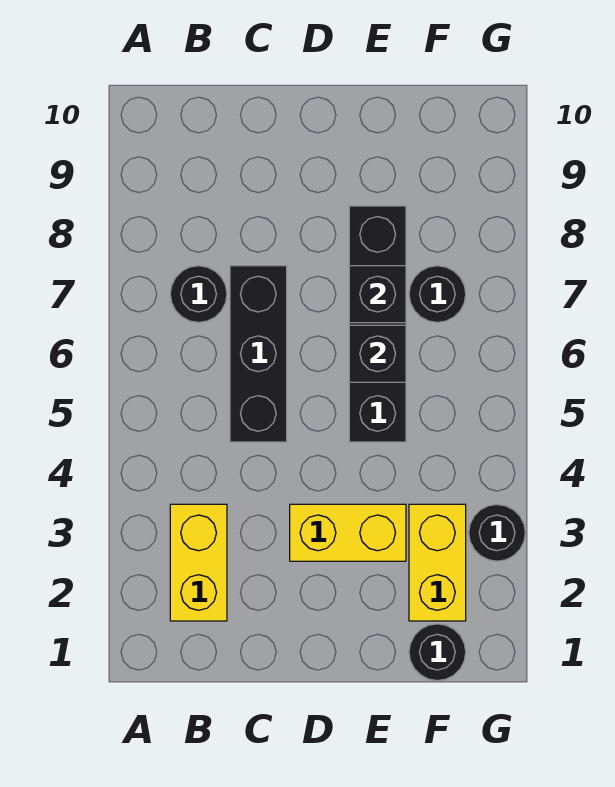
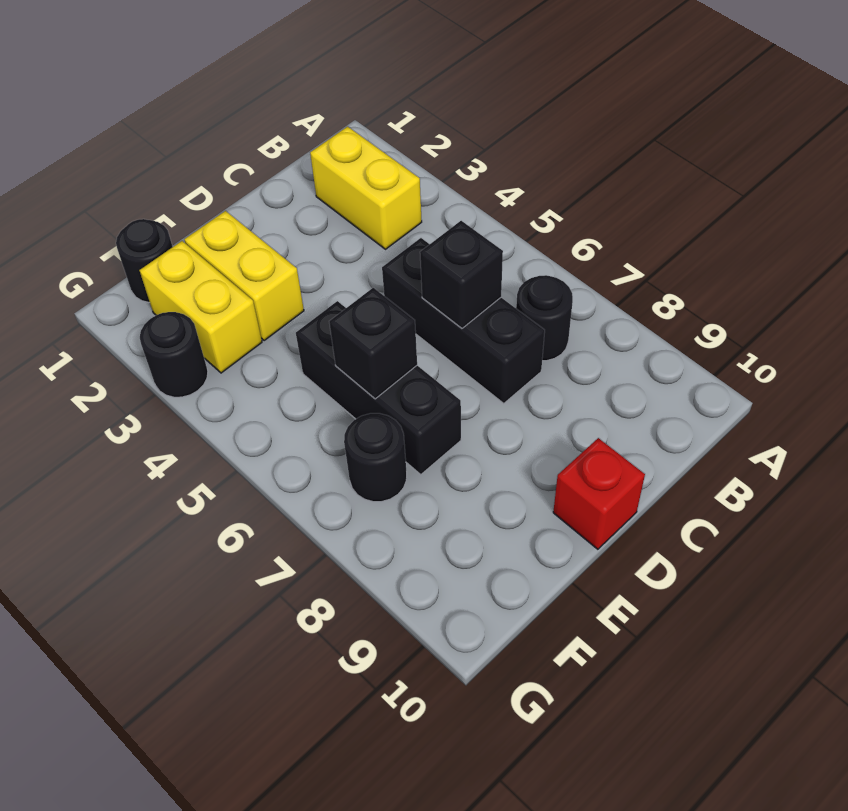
yellow brick D3:E3 level 1 -> yellow brick E2:E3 level 1
none -> red brick D10 level 1
black brick E5:E8 level 1 -> black brick E5:E7 level 1
black brick E7 level 2 -> black brick C6 level 2

